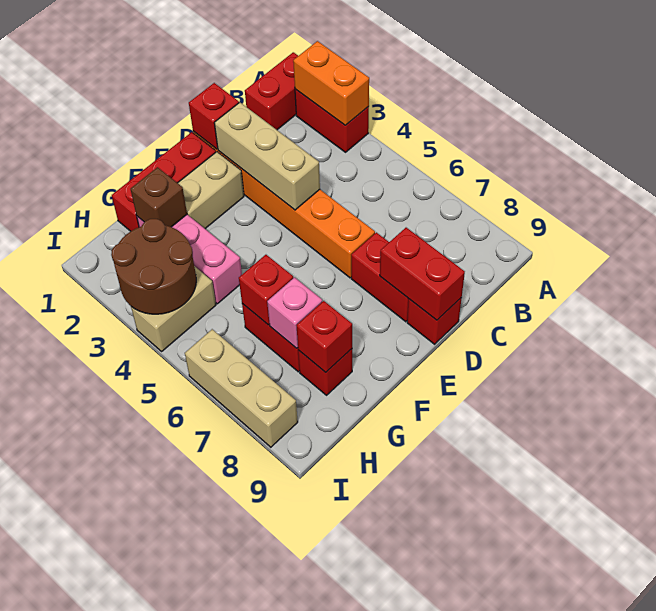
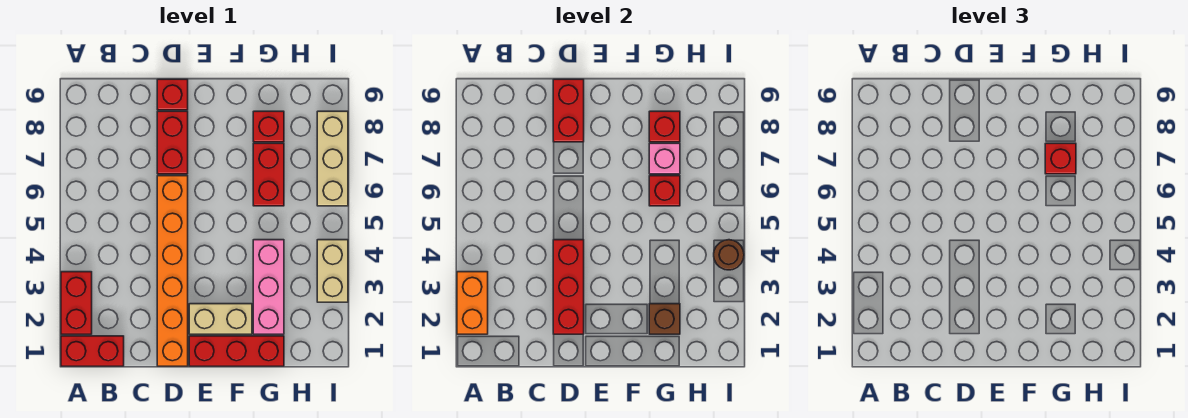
red brick D1 level 2 -> red brick G7 level 3
tan brick D2:D4 level 2 -> red brick D2:D4 level 2
brown round brick H3:I4 level 2 -> brown round brick I4 level 2
tan brick H4:I4 level 1 -> tan brick I3:I4 level 1

